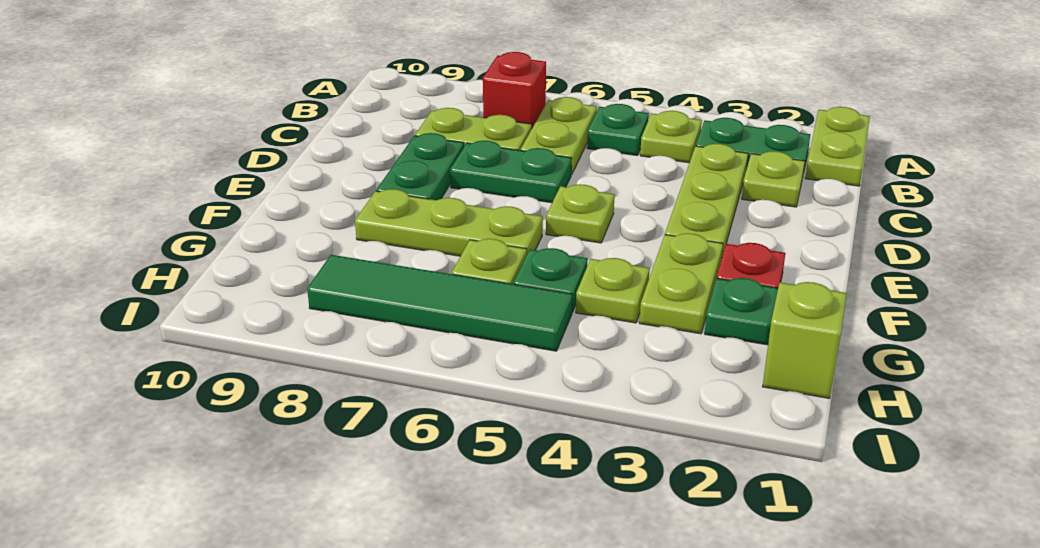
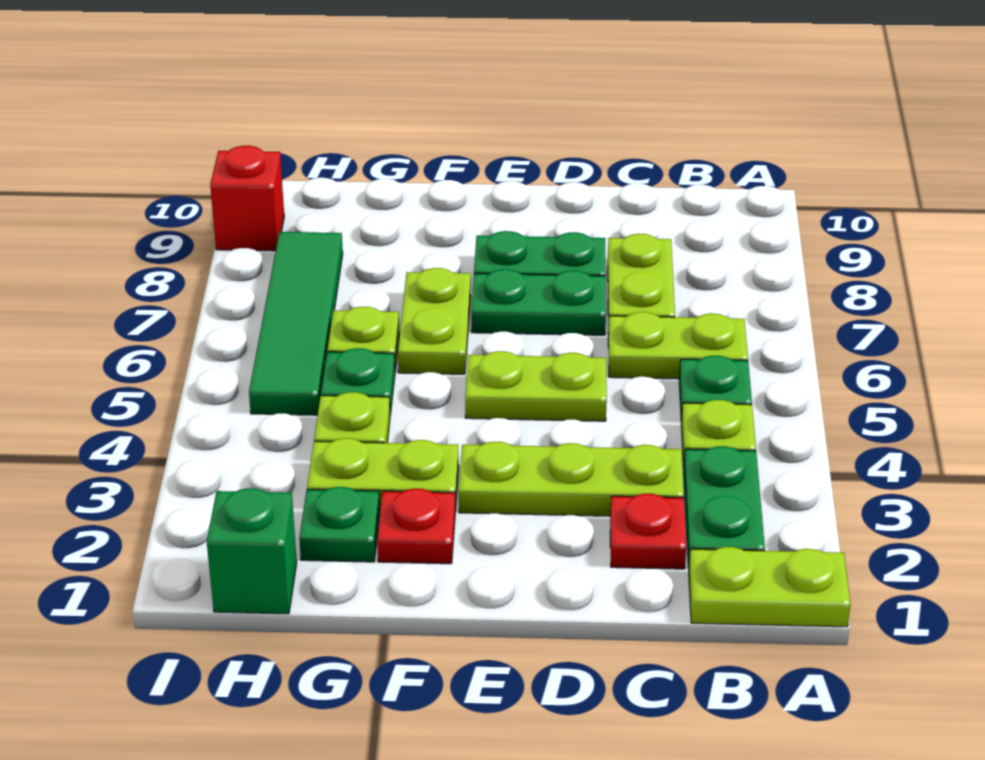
red brick B7 level 1 -> red brick I9 level 1
lime plate C2 level 1 -> red plate C2 level 1
green plate D6:D7 level 1 -> green plate D7:E7 level 1
lime plate E5 level 1 -> lime plate D5:E5 level 1
lime plate F6:F8 level 1 -> lime plate F6:F7 level 1
lime brick H1 level 1 -> green brick H1 level 1

